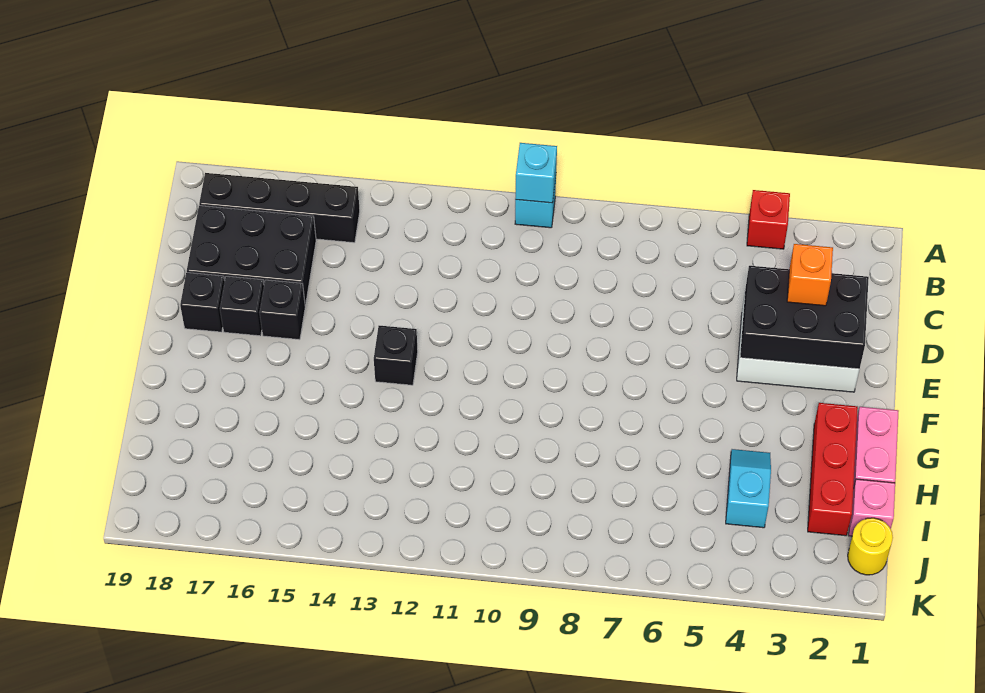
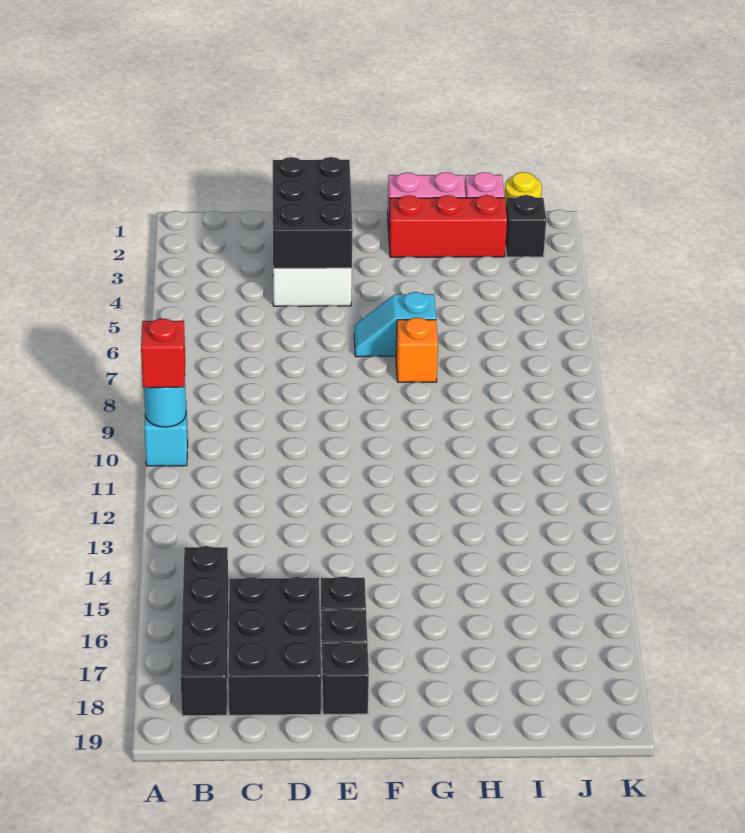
red brick A4 level 1 -> red brick A10 level 3
cyan brick A10 level 2 -> cyan round brick A10 level 2
orange brick D3 level 3 -> orange brick G7 level 1
black brick F13 level 1 -> black brick J2 level 1
cyan slope H4:I4 level 1 top I -> cyan slope F6:G6 level 1 top G

